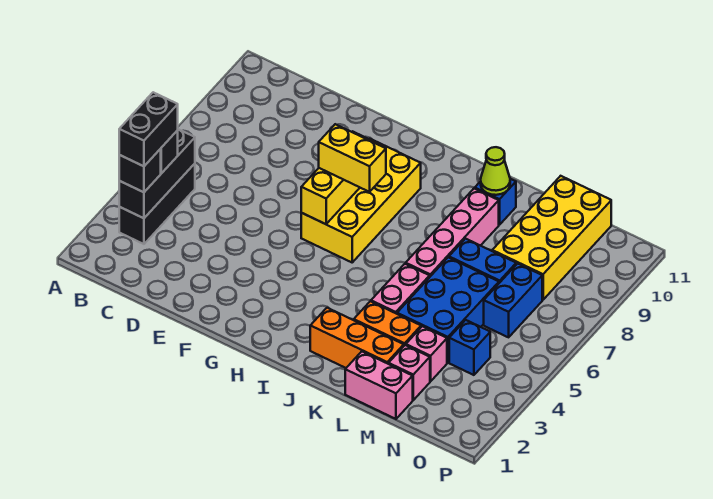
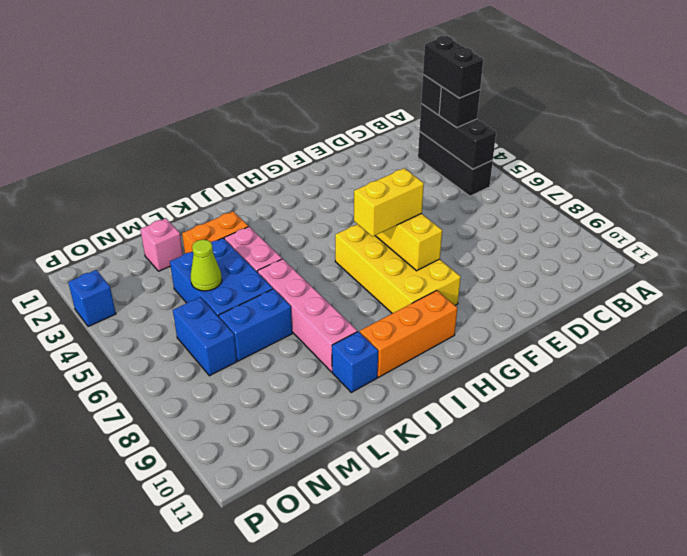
orange brick J2:L2 level 1 -> orange brick H10:J10 level 1
lime cone K10 level 2 -> lime cone M5 level 2
pink brick L1:M1 level 1 -> none
pink brick M3 level 1 -> none
yellow brick M8:N11 level 1 -> none
blue brick N4 level 1 -> blue brick P3 level 1

